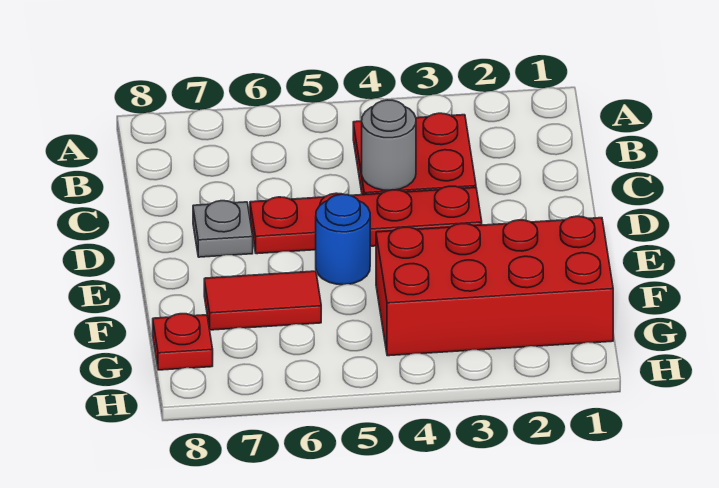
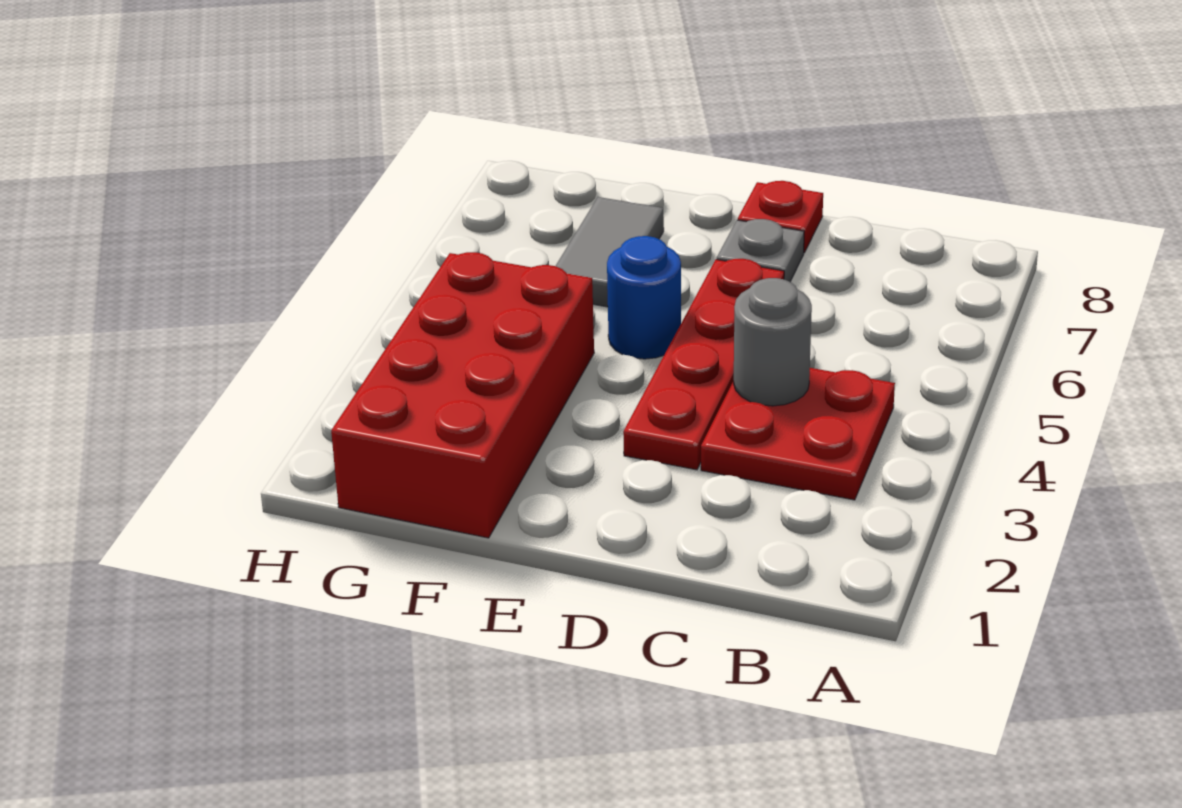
red tile F6:F7 level 1 -> grey tile F6:F7 level 1
red plate G8 level 1 -> red plate D8 level 1

